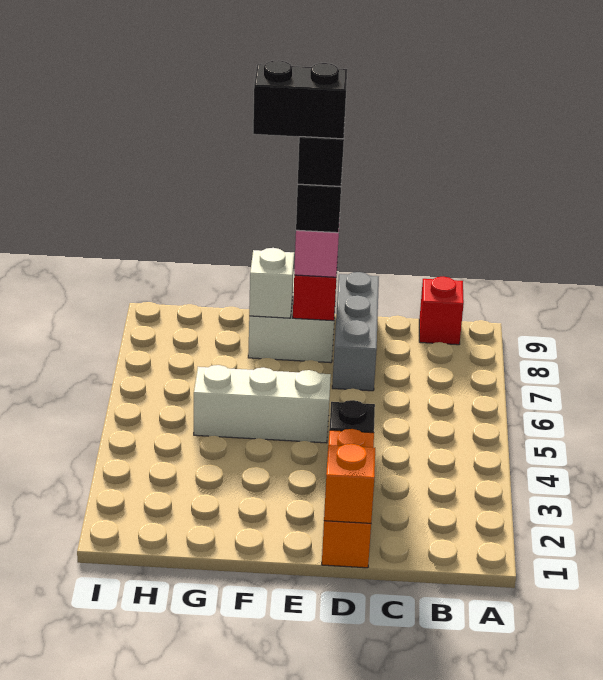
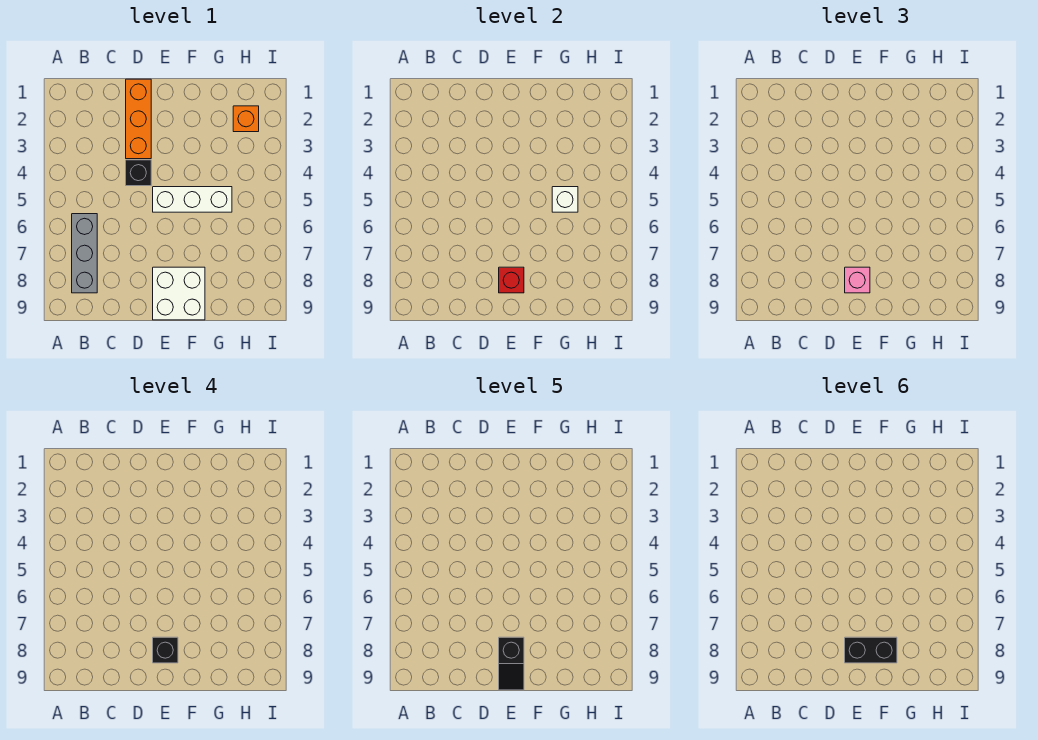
red brick B9 level 1 -> none
orange brick D1 level 2 -> orange brick H2 level 1
grey brick D7:D9 level 1 -> grey brick B6:B8 level 1
white brick F8 level 2 -> white brick G5 level 2

